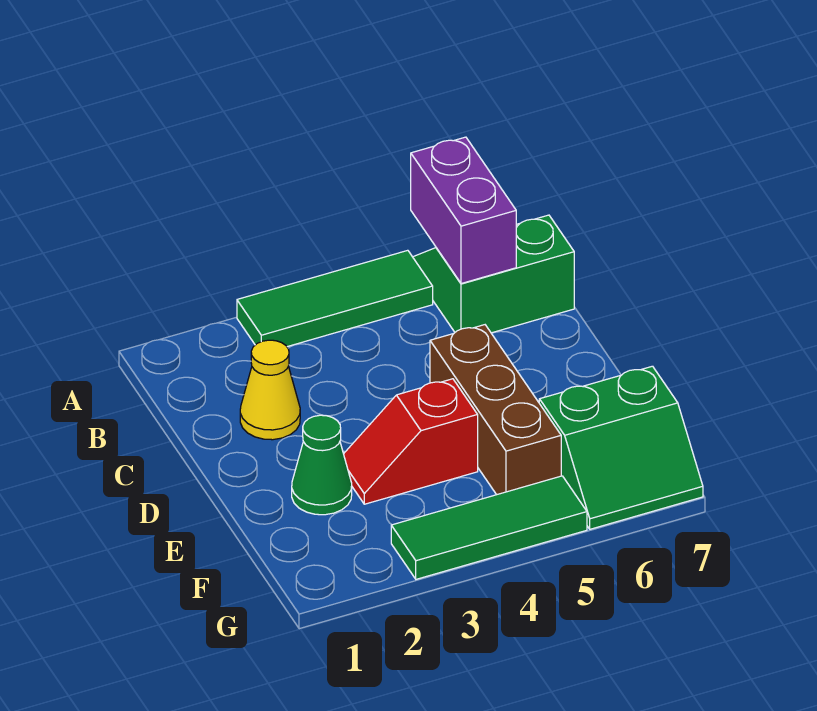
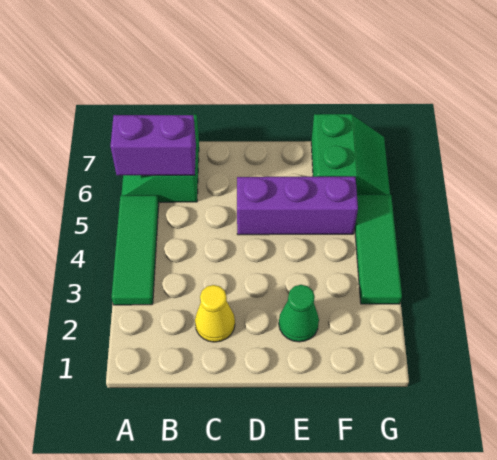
brown brick D5:F5 level 1 -> purple brick D5:F5 level 1
red slope E3:E4 level 1 top 4 -> none

